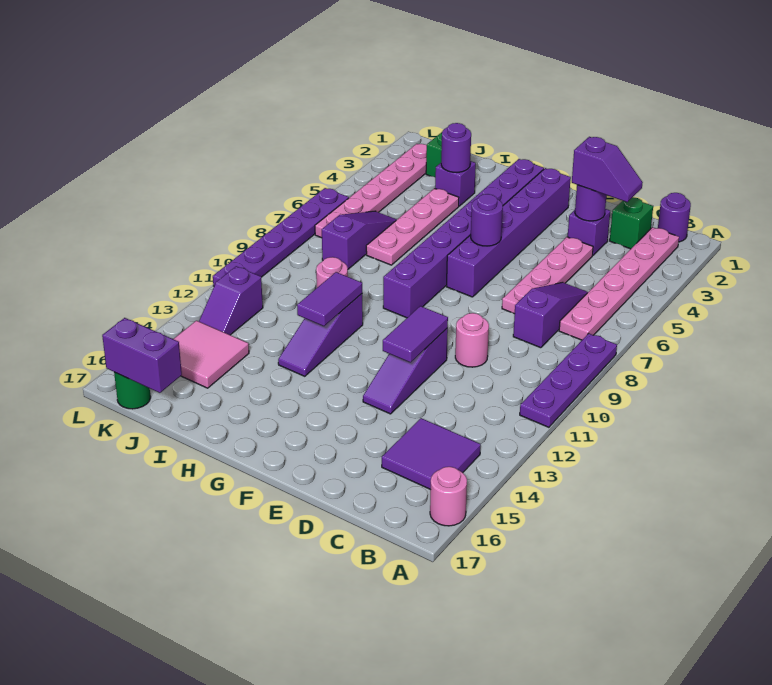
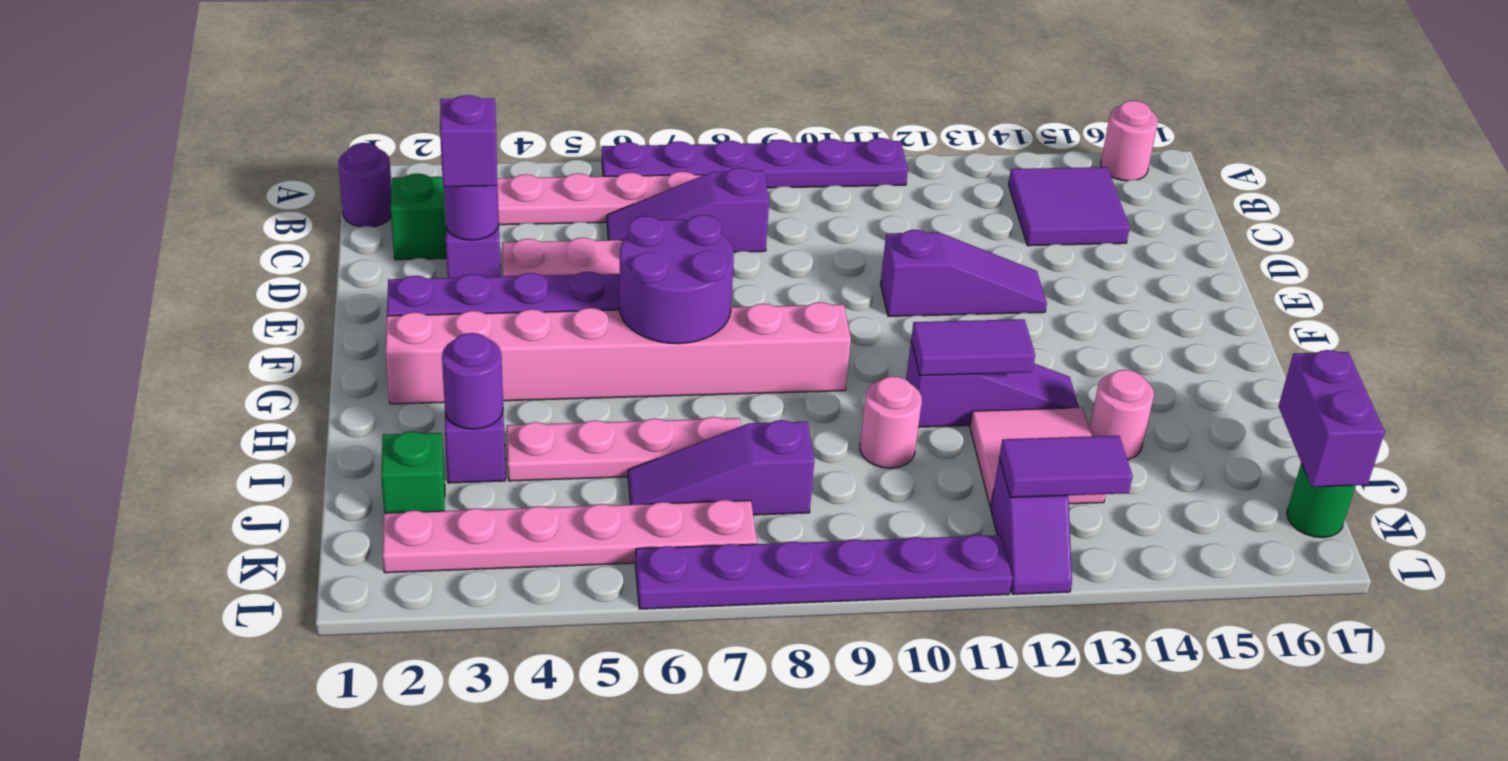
purple plate A8:A11 level 1 -> purple plate A6:A11 level 1
pink round brick D10 level 1 -> pink round brick I14 level 1
purple tile E11:E12 level 2 -> purple tile K12:K13 level 2
purple round brick F6 level 2 -> purple round brick F6:G7 level 2
purple brick G2:G9 level 1 -> pink brick G2:G9 level 1
pink tile J14:K15 level 1 -> pink tile I12:J13 level 1
purple slope K12:K13 level 1 top 12 -> purple slope K12:L12 level 1 top K

